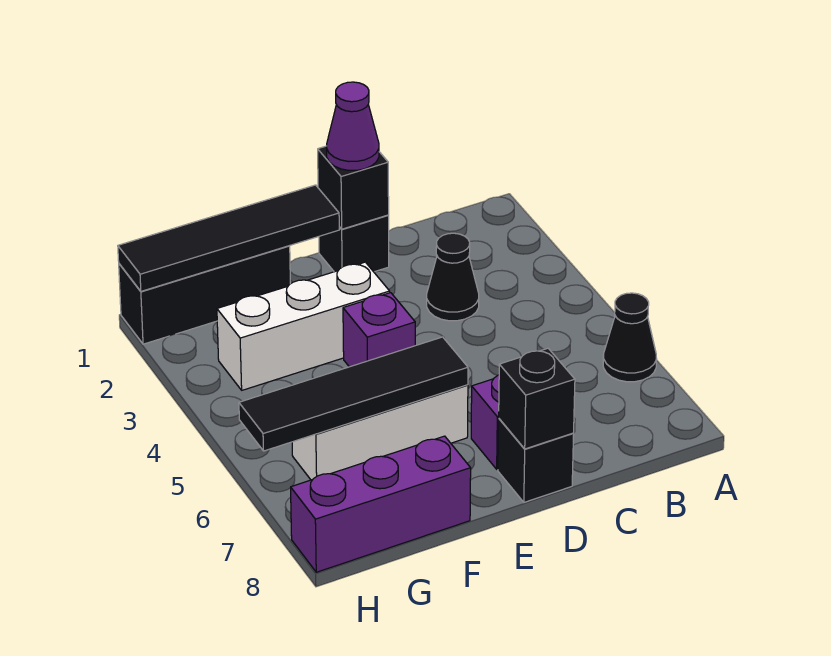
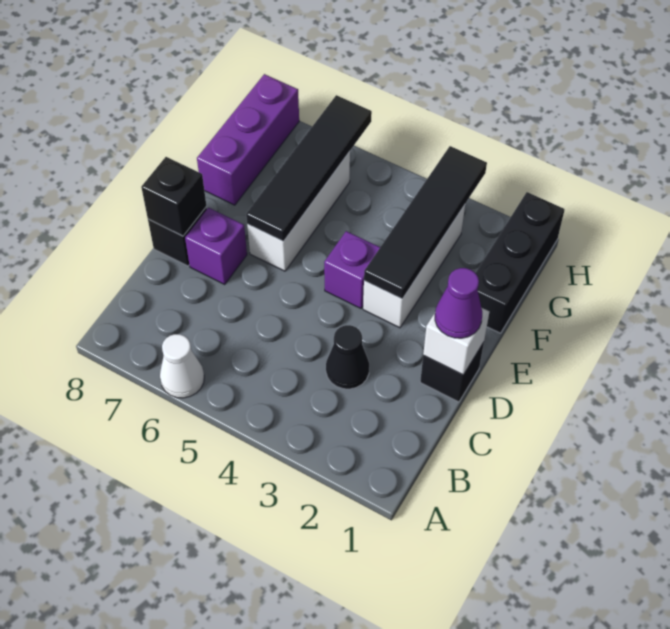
black cone A6 level 1 -> white cone A6 level 1
black brick D1 level 2 -> white brick D1 level 2
black tile E1:H1 level 2 -> black tile E3:H3 level 2

